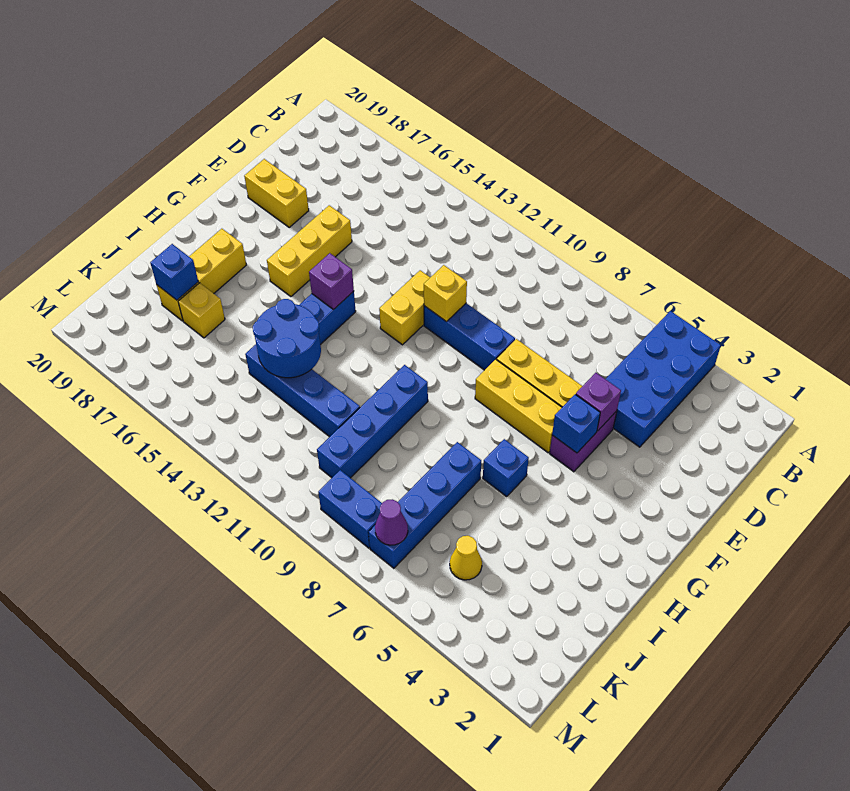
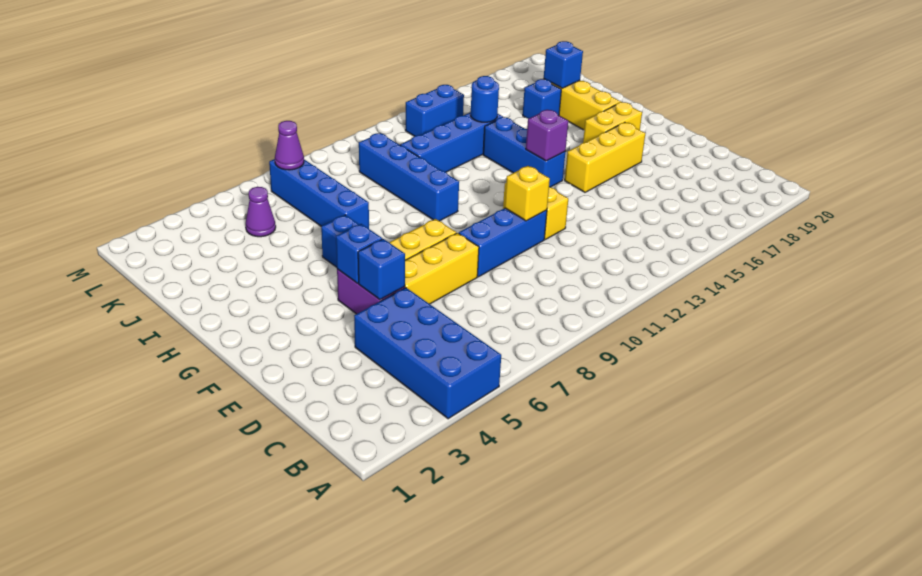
purple brick E5 level 2 -> blue brick E5 level 2
yellow brick E16:G16 level 1 -> yellow brick F15:F17 level 1
yellow brick E18:E19 level 1 -> yellow brick G17:G18 level 1
blue round brick I13:J14 level 2 -> blue round brick J14 level 2
yellow brick J17 level 1 -> blue brick J17 level 1
yellow cone K5 level 1 -> purple cone K5 level 1
blue brick L8:L9 level 1 -> blue brick L13:L14 level 1

